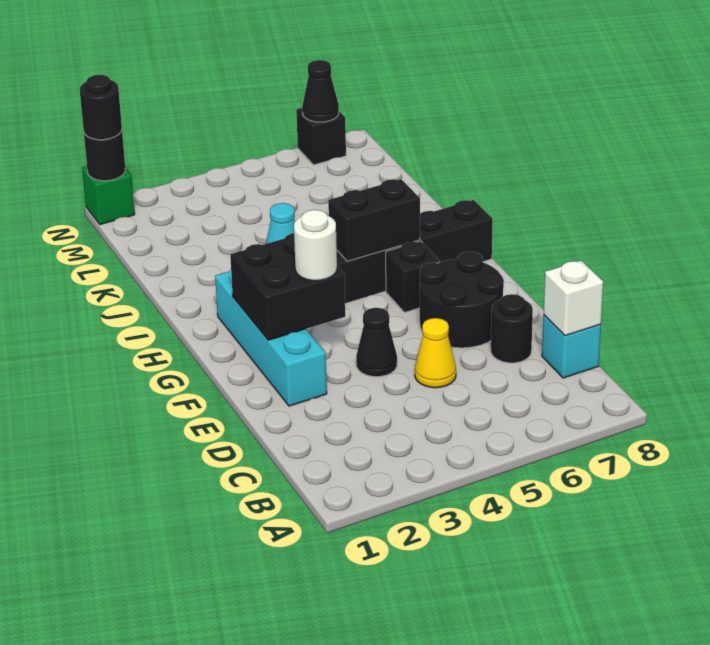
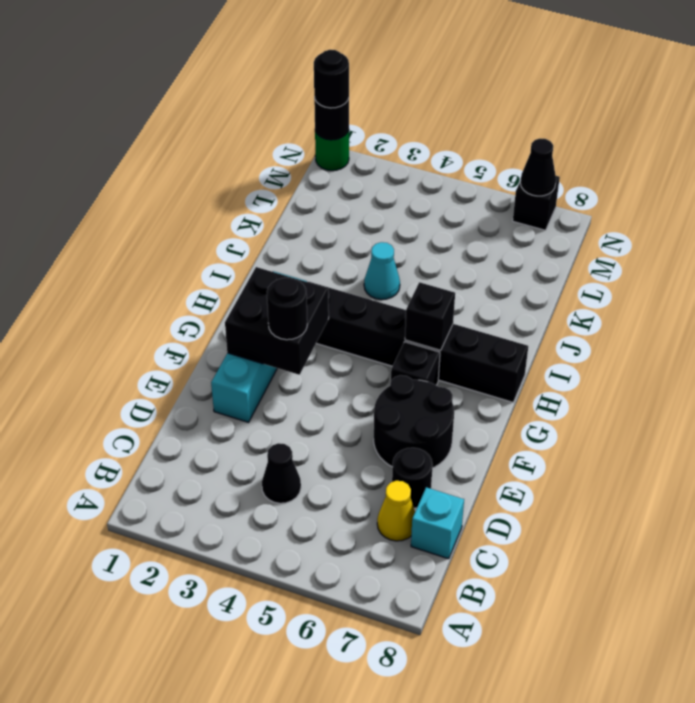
white brick C8 level 2 -> none
yellow cone D5 level 1 -> yellow cone C7 level 1
black cone E4 level 1 -> black cone C4 level 1
white round brick F3 level 3 -> black round brick F3 level 3
black brick H5:H6 level 2 -> black brick H6 level 2
green brick N1 level 1 -> green round brick N1 level 1

